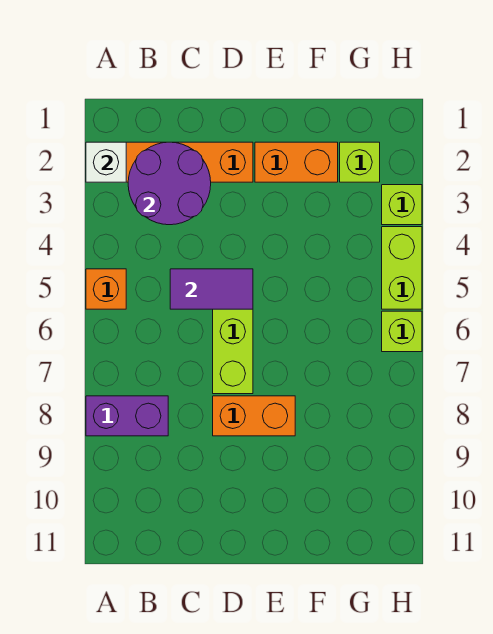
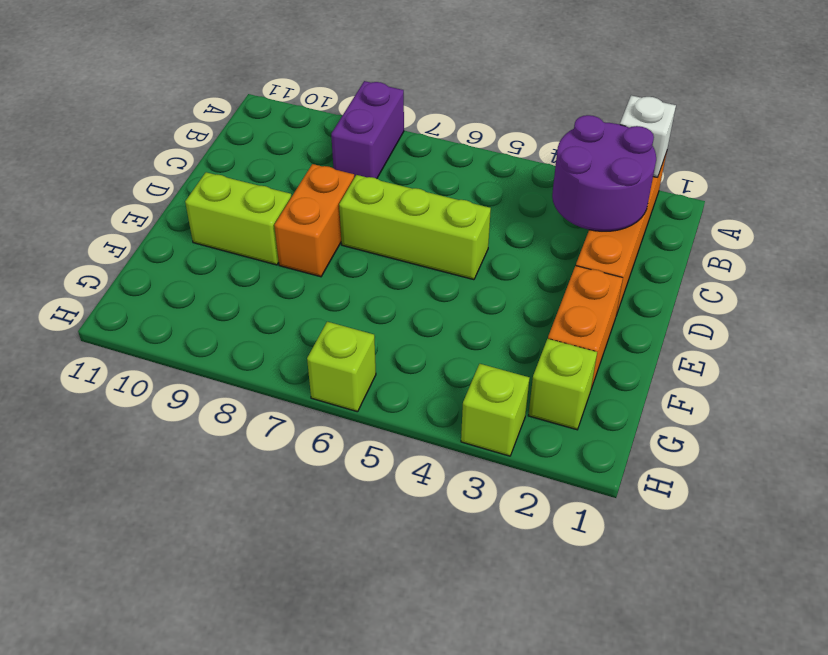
orange brick A5 level 1 -> none
purple tile C5:D5 level 2 -> none
lime brick H4:H5 level 1 -> lime brick E9:E10 level 1

